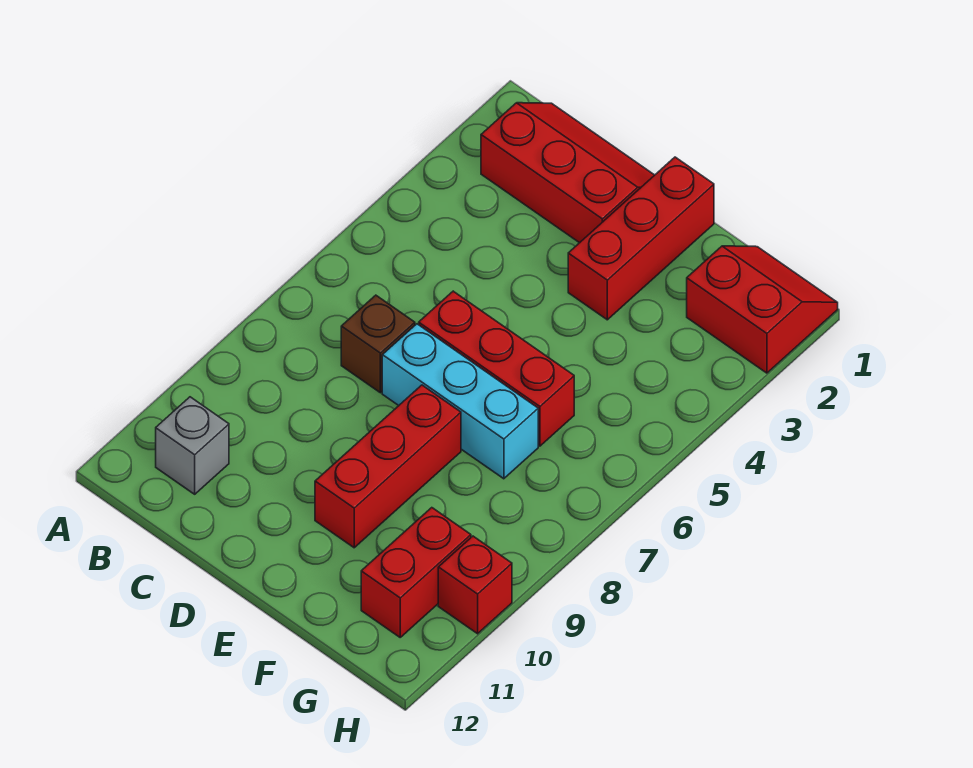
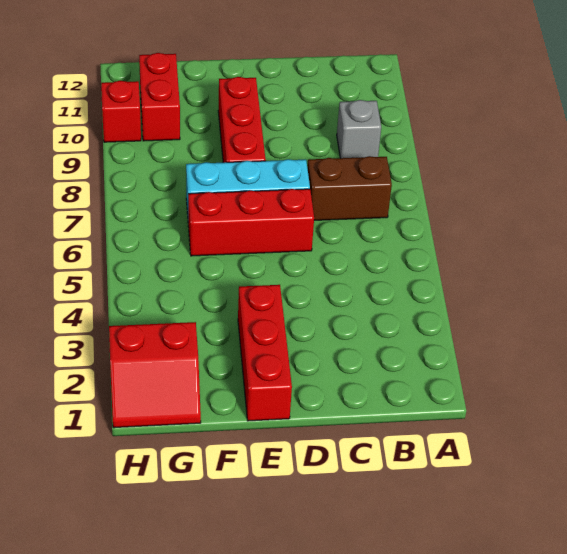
red slope B1:D2 level 1 top 2 -> none
grey brick B11 level 1 -> grey brick B9 level 1
brown brick C7 level 1 -> brown brick B7:C7 level 1

